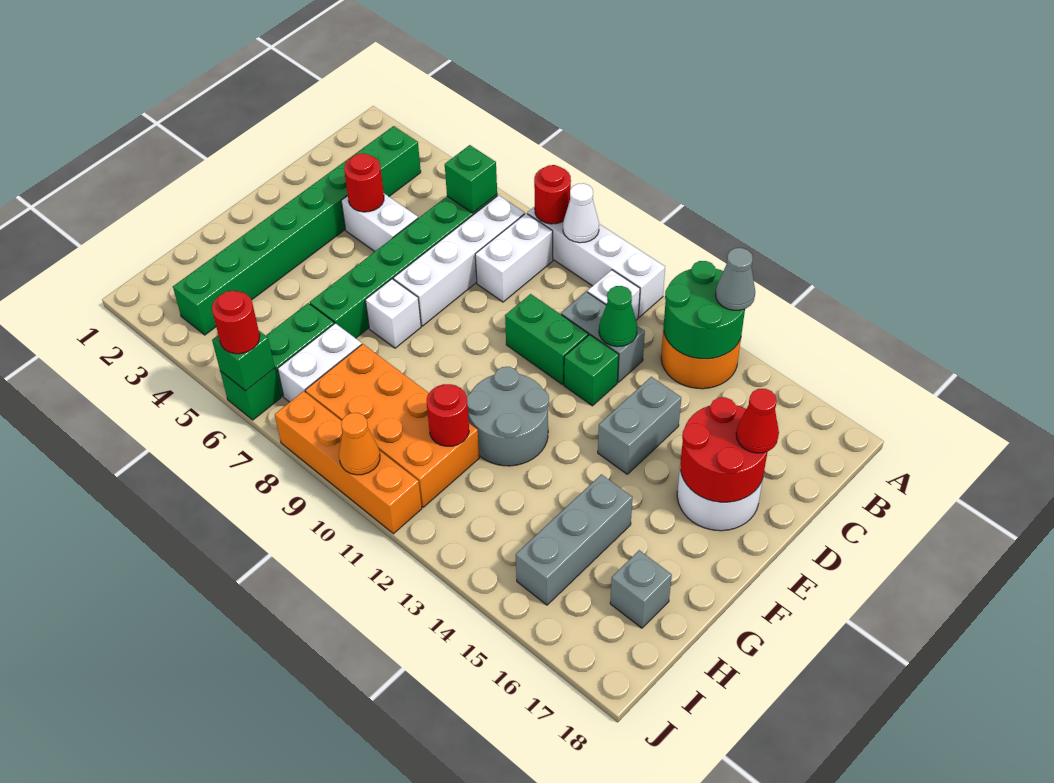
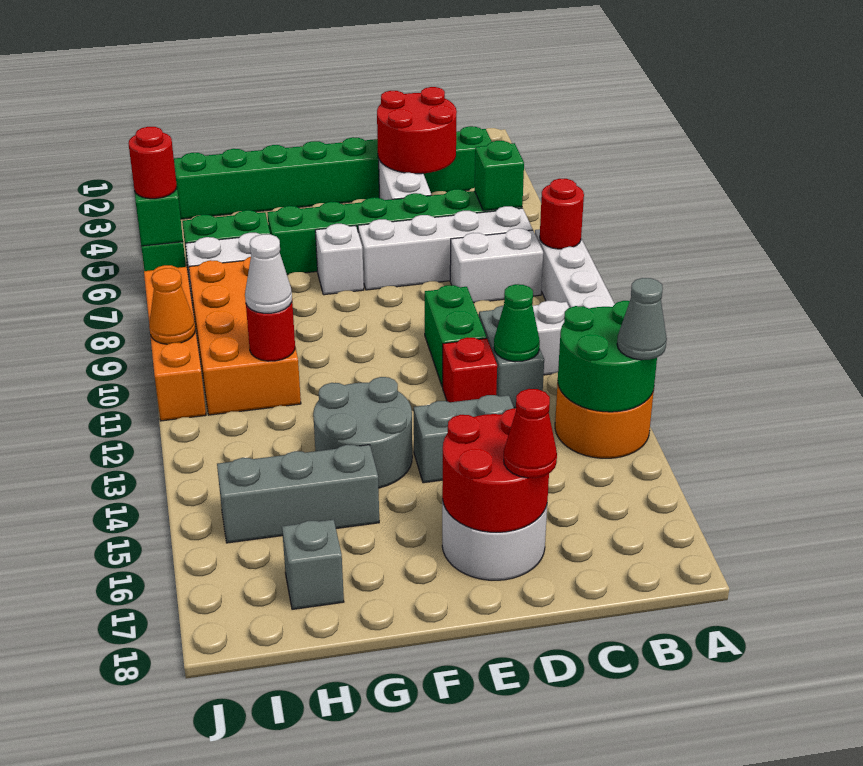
white cone A9 level 2 -> white cone H11 level 3
red round brick D4 level 2 -> red round brick C3:D4 level 2
green brick D12 level 1 -> red brick D12 level 1
grey round brick F11:G12 level 1 -> grey round brick F13:G14 level 1

